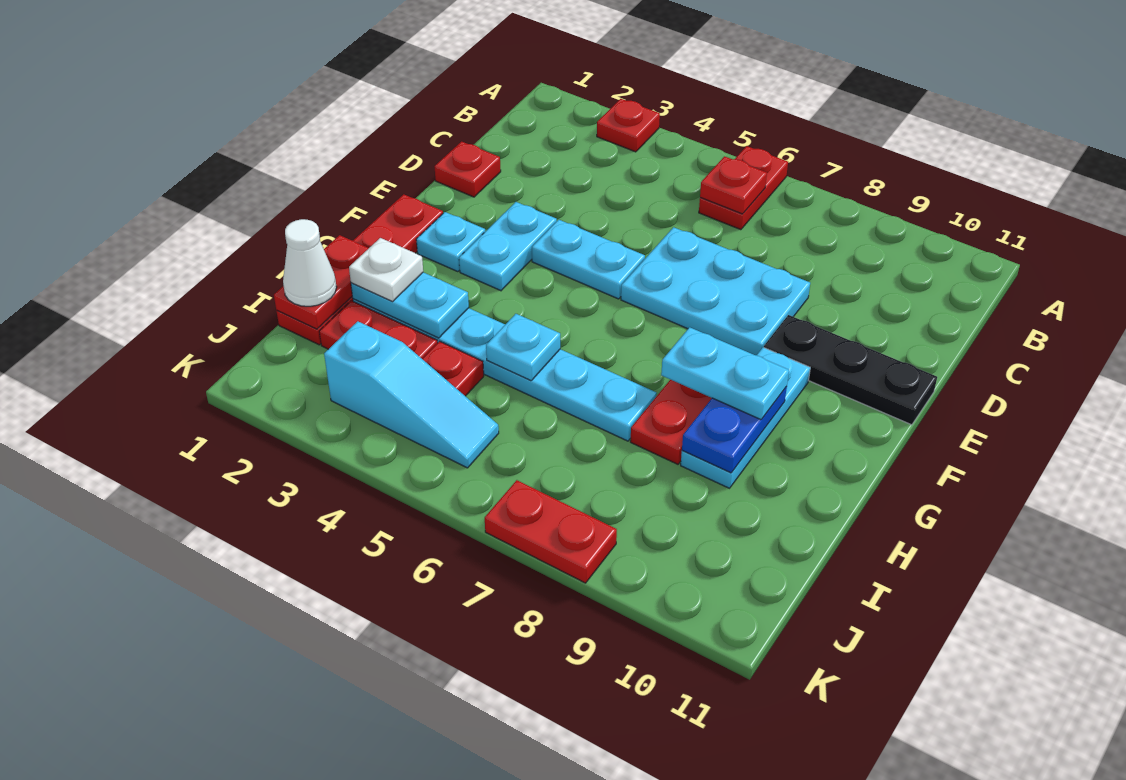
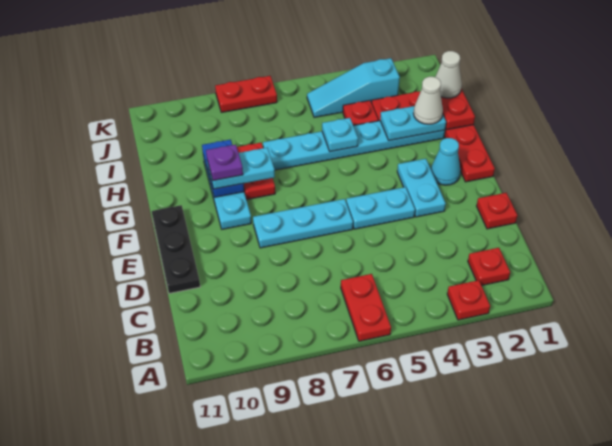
red plate B6 level 2 -> red plate B2 level 1
cyan plate D6:E8 level 1 -> cyan plate E6:E8 level 1
black plate E9:E11 level 1 -> black plate D11:F11 level 1
cyan plate F2 level 1 -> cyan cone F2 level 1
none -> purple plate G9 level 4
white plate H2 level 3 -> white cone H2 level 3

